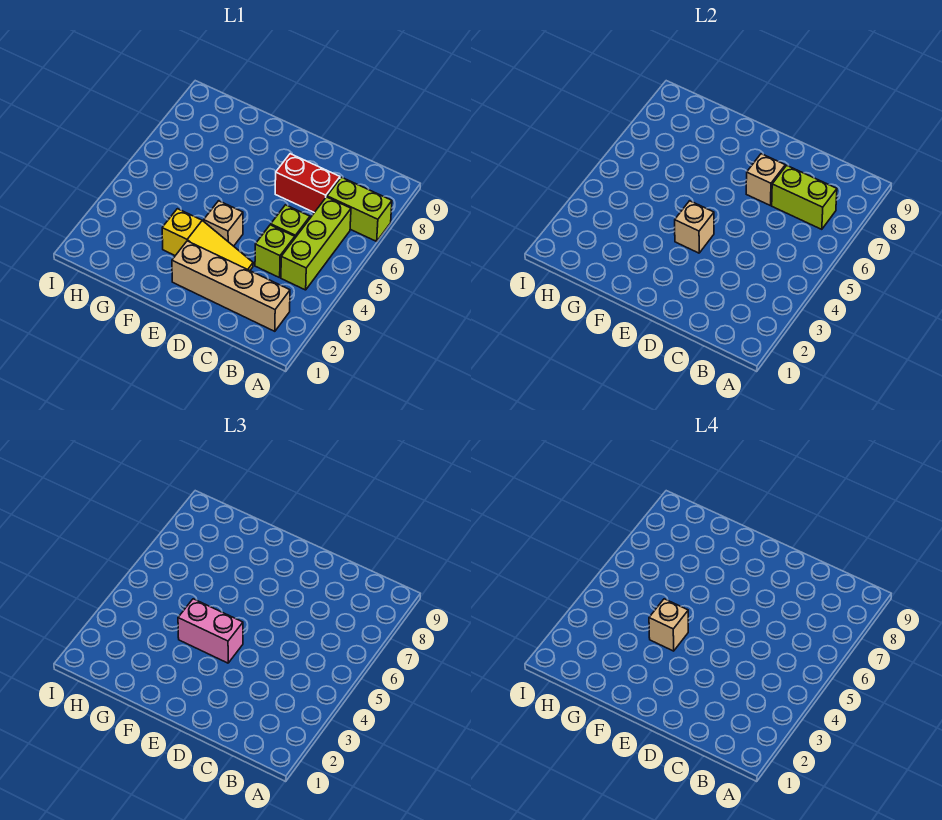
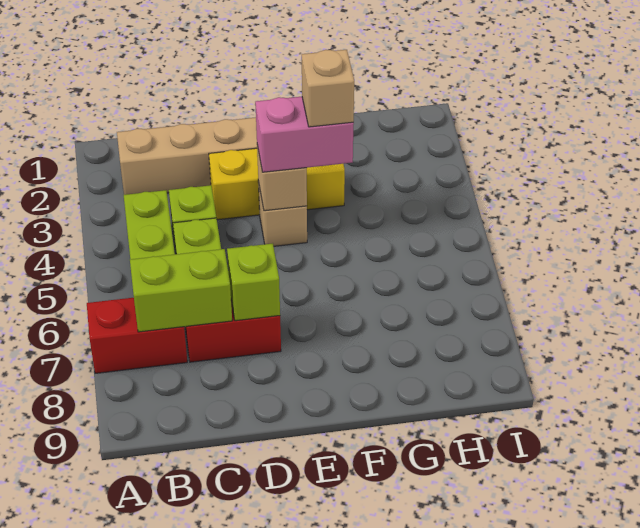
lime brick A7:B7 level 1 -> red brick A7:B7 level 1
yellow slope D3:F3 level 1 top F -> yellow brick D3:F3 level 1
tan brick D7 level 2 -> lime brick D7 level 2

